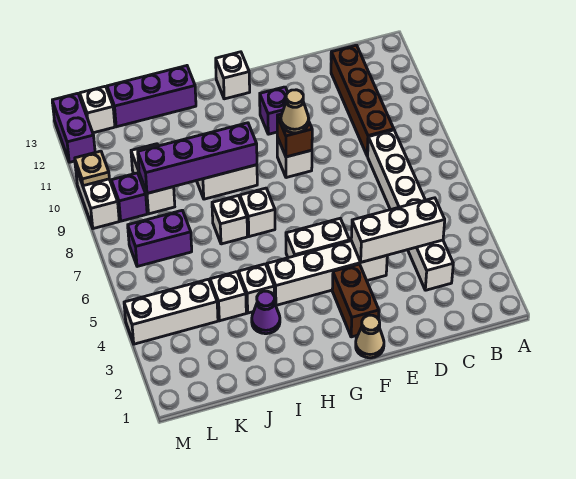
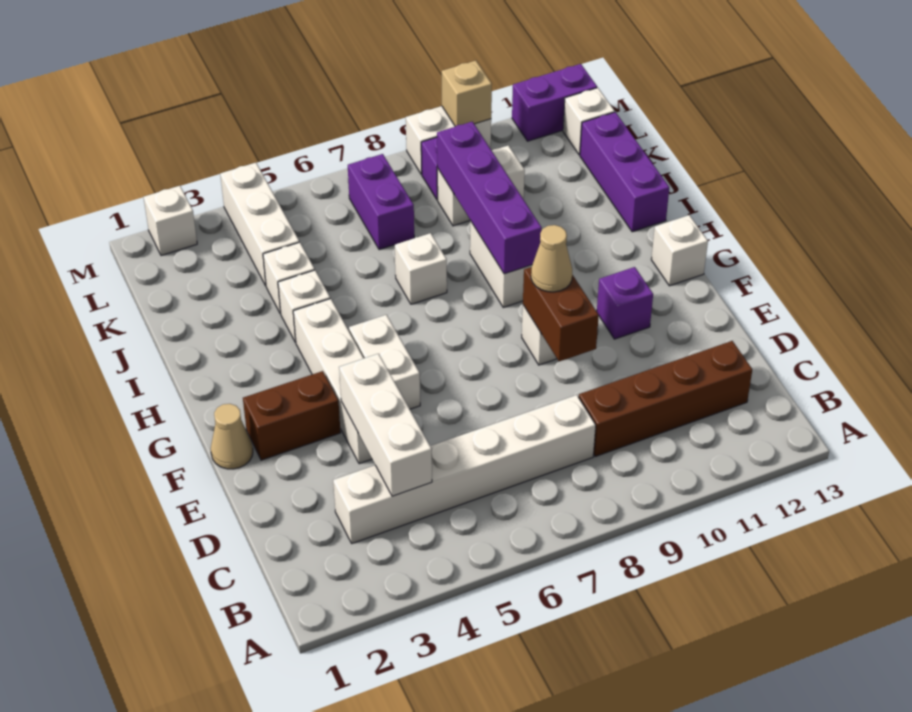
brown brick F9 level 2 -> brown brick E9:F9 level 2
white brick H7 level 1 -> white brick M2 level 1
purple cone I3 level 1 -> none
tan plate M10 level 2 -> tan brick M10 level 2

